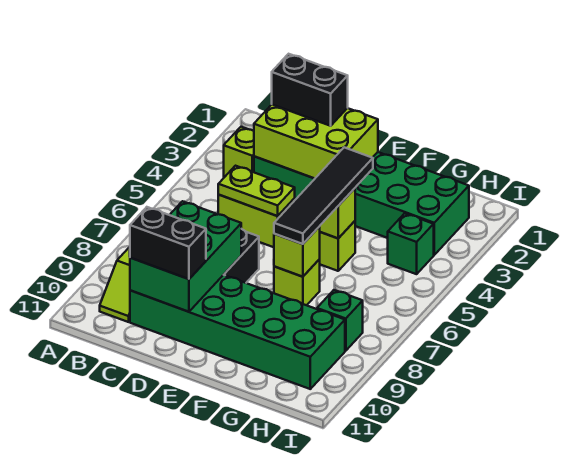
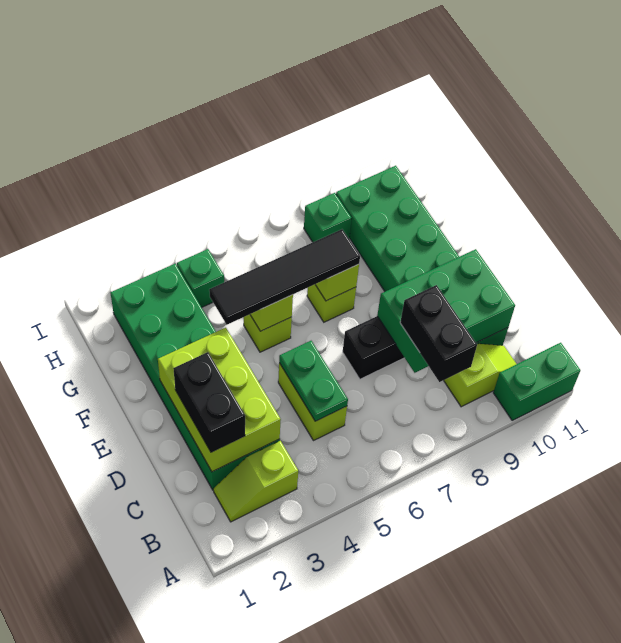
none -> green brick A10:A11 level 1
lime plate C5:D5 level 2 -> green plate C5:D5 level 2
black brick C10:D10 level 3 -> black brick B8:C8 level 3

